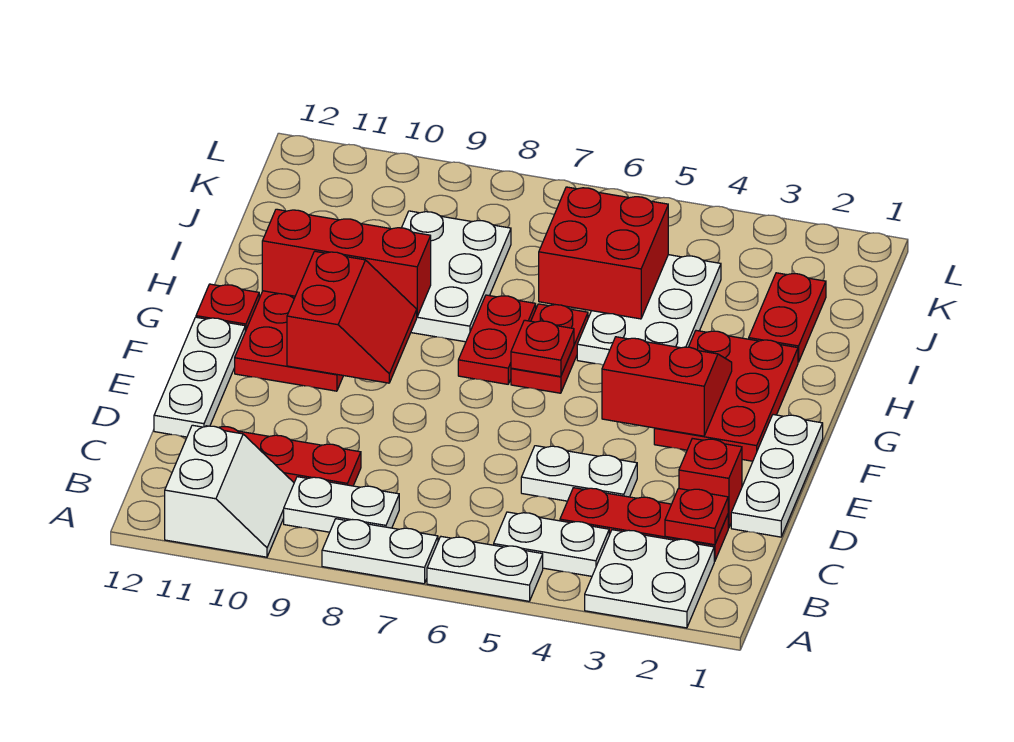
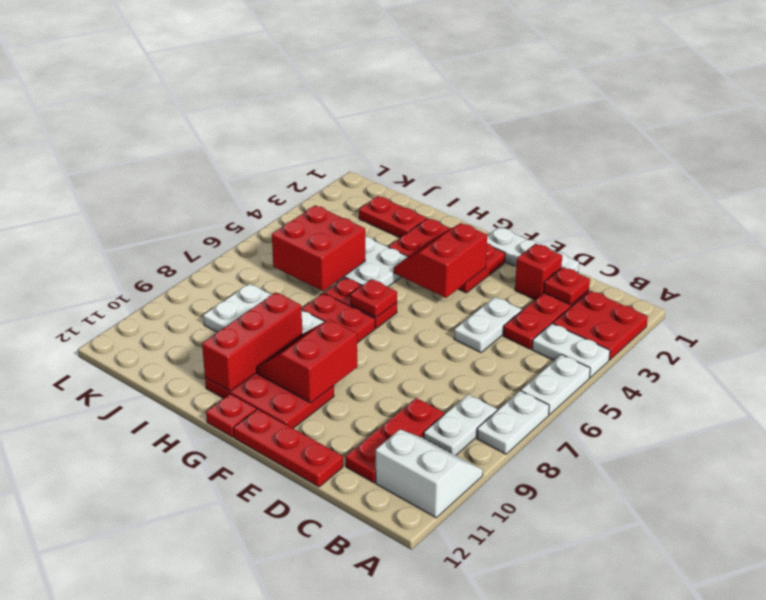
white plate A2:B3 level 1 -> red plate A2:B3 level 1
white plate B4:B5 level 1 -> white plate A4:B4 level 1
white plate D12:F12 level 1 -> red plate D12:F12 level 1
red slope F9:G10 level 2 top 10 -> red slope F9:G10 level 2 top F

